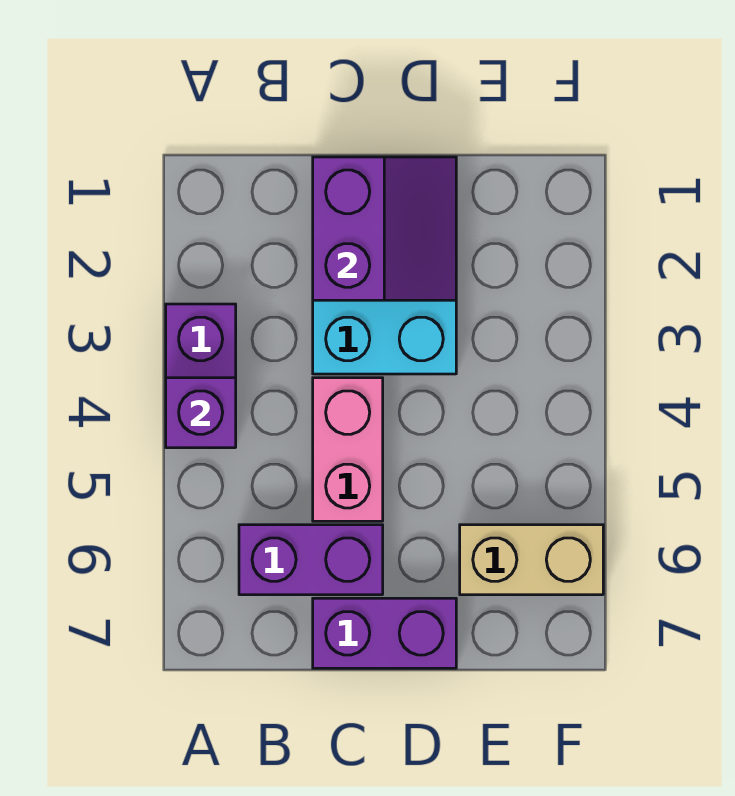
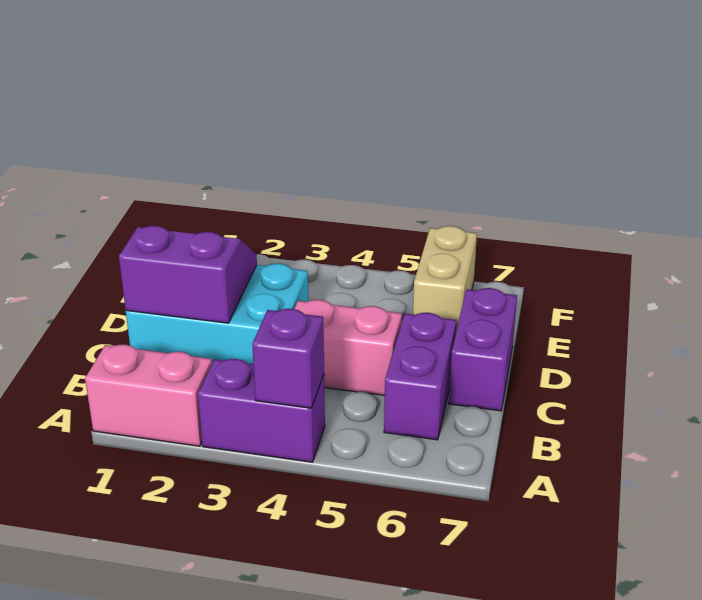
none -> pink brick A1:A2 level 1

